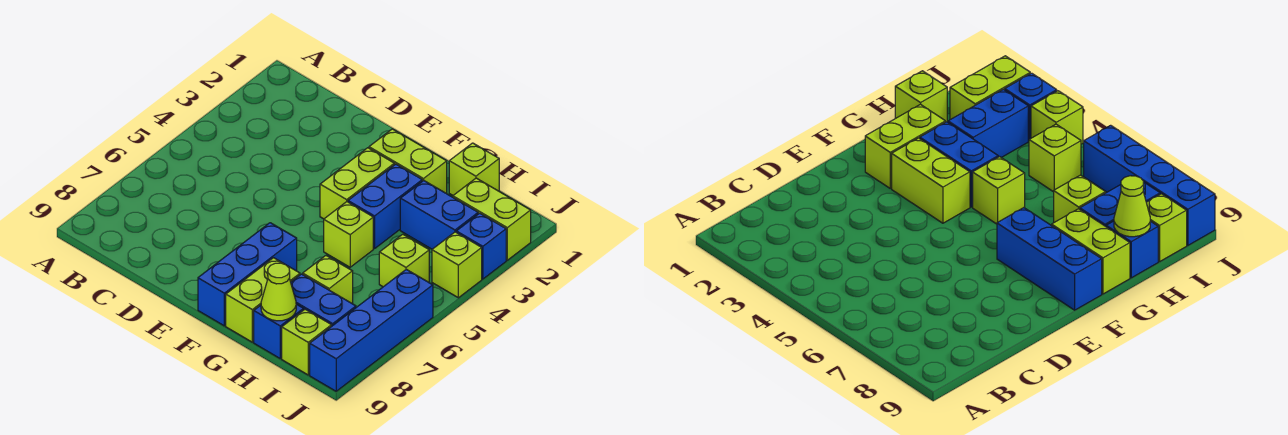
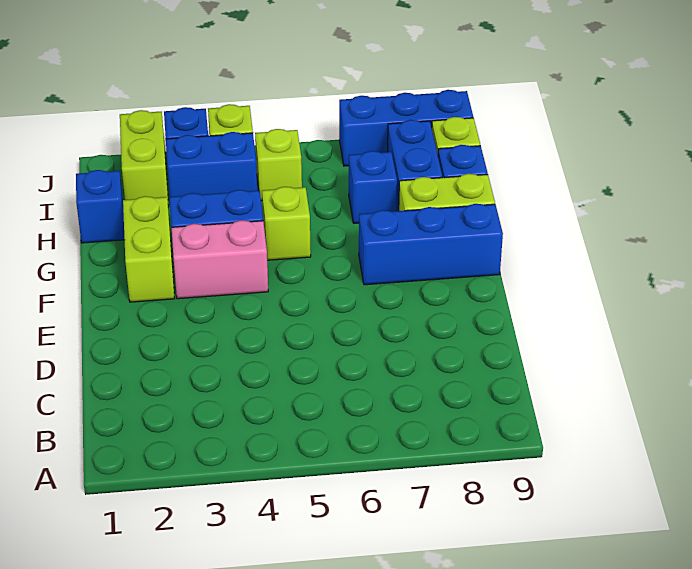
lime brick F3:F4 level 1 -> pink brick F3:F4 level 1
lime brick H1 level 1 -> blue brick H1 level 1
blue brick H3:I3 level 1 -> blue brick I3:I4 level 1
lime brick H7 level 1 -> blue brick H7 level 1
lime cone H9 level 2 -> none
blue brick J6:J9 level 1 -> blue brick J7:J9 level 1

